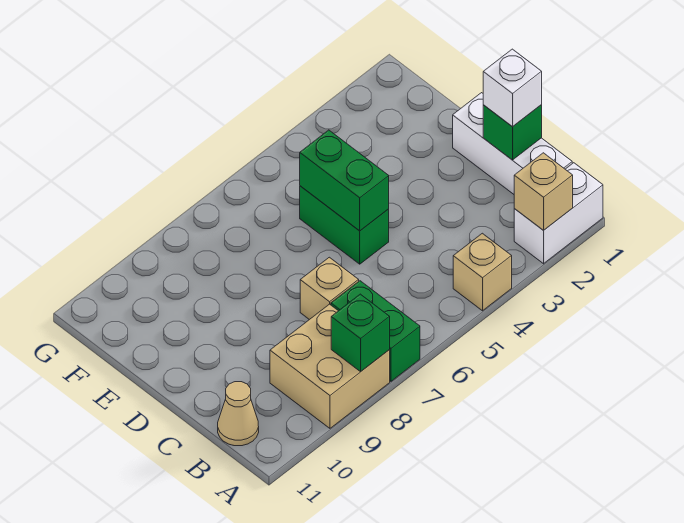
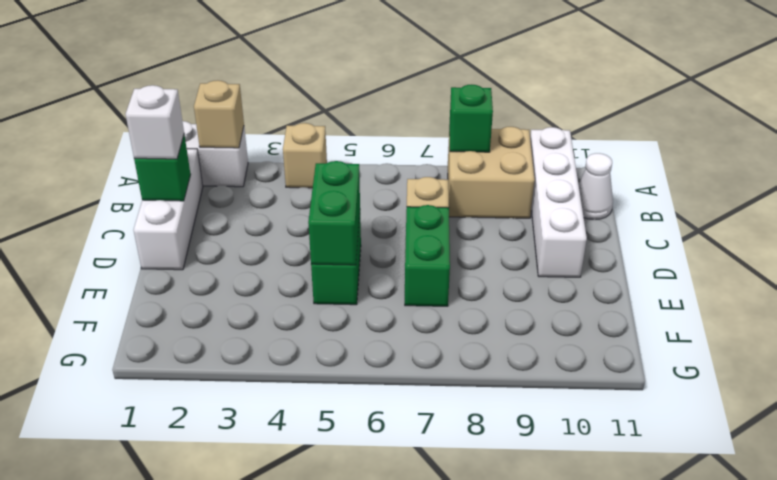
green brick A7:B7 level 1 -> green brick D7:E7 level 1
none -> white brick A10:D10 level 1
tan cone B11 level 1 -> white cone B11 level 1

